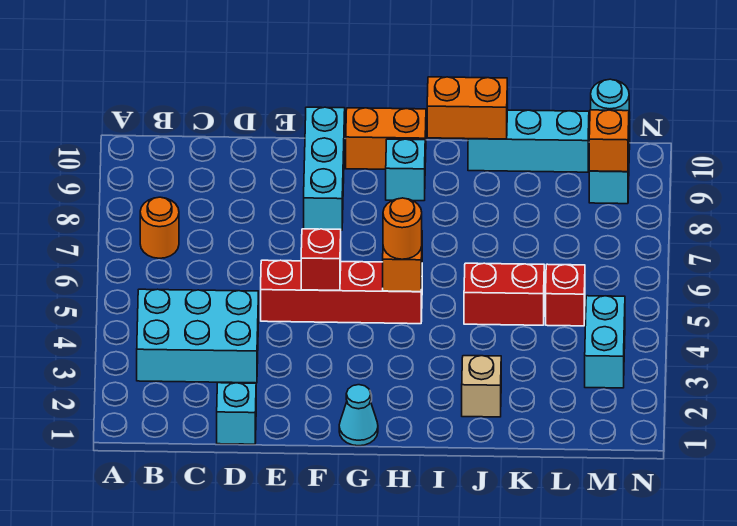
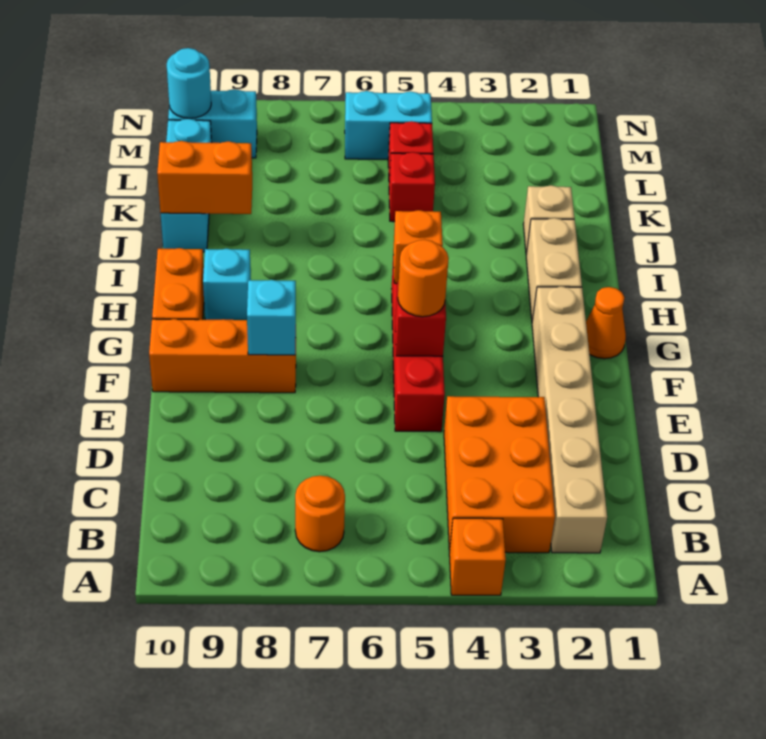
none -> tan brick B2:G2 level 1
cyan brick B3:D4 level 1 -> orange brick B3:D4 level 1
cyan brick D1 level 1 -> cyan brick F8 level 2
cyan brick F8:F10 level 1 -> orange brick F8:F10 level 1
cyan cone G1 level 1 -> orange cone G1 level 1
none -> tan brick H2:I2 level 1
orange round brick H5 level 3 -> orange round brick F5 level 3
orange brick I10:J10 level 2 -> orange brick J9:J10 level 2
red brick J5:K5 level 1 -> red brick K5 level 1
cyan brick M3:M4 level 1 -> cyan brick M5:M6 level 1
orange brick M9 level 2 -> orange brick A4 level 1

